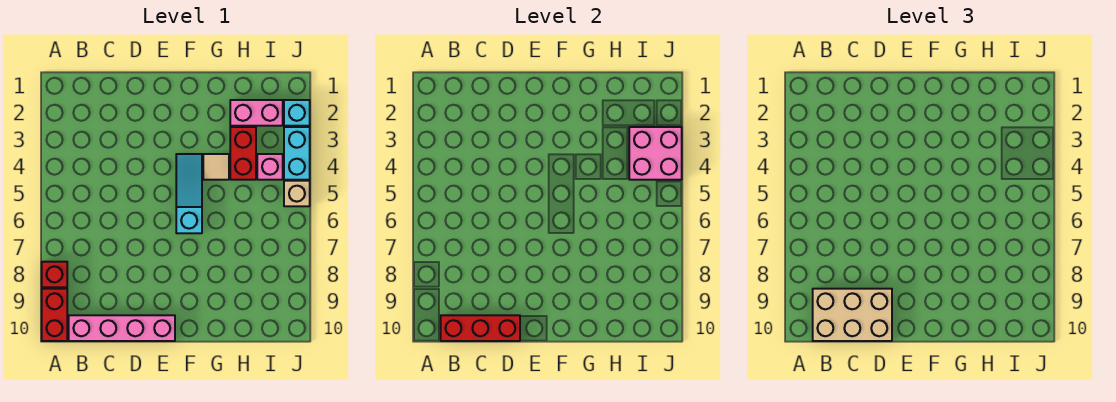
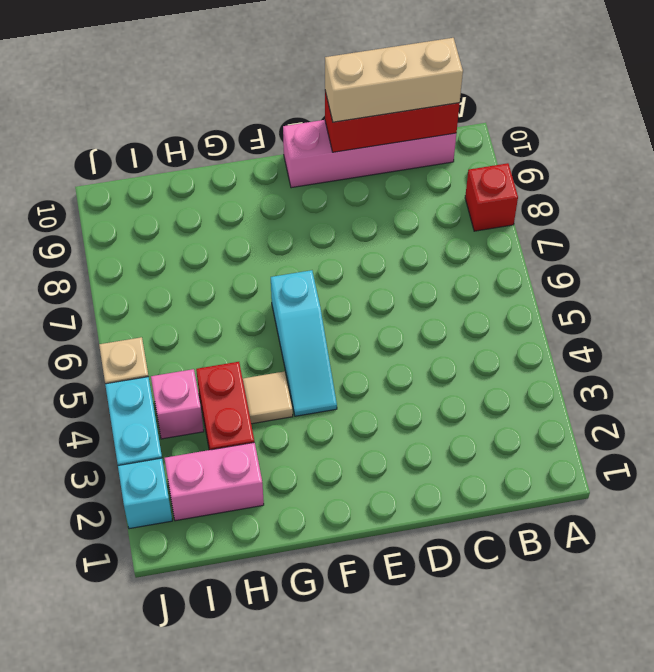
red brick A9:A10 level 1 -> none
tan brick B9:D10 level 3 -> tan brick B10:D10 level 3
pink brick I3:J4 level 2 -> none

